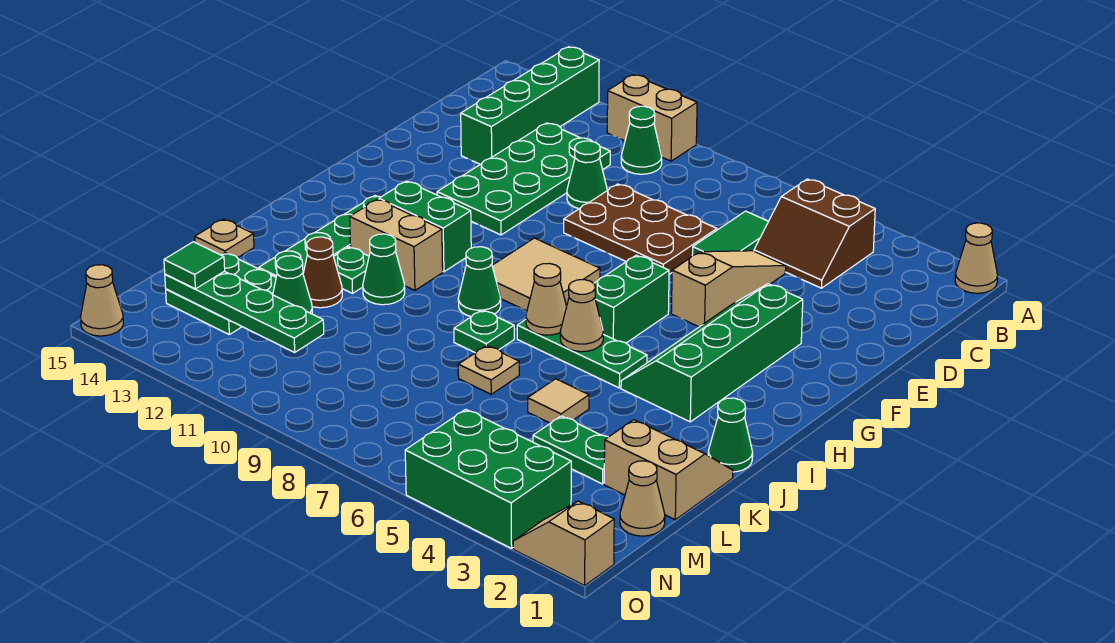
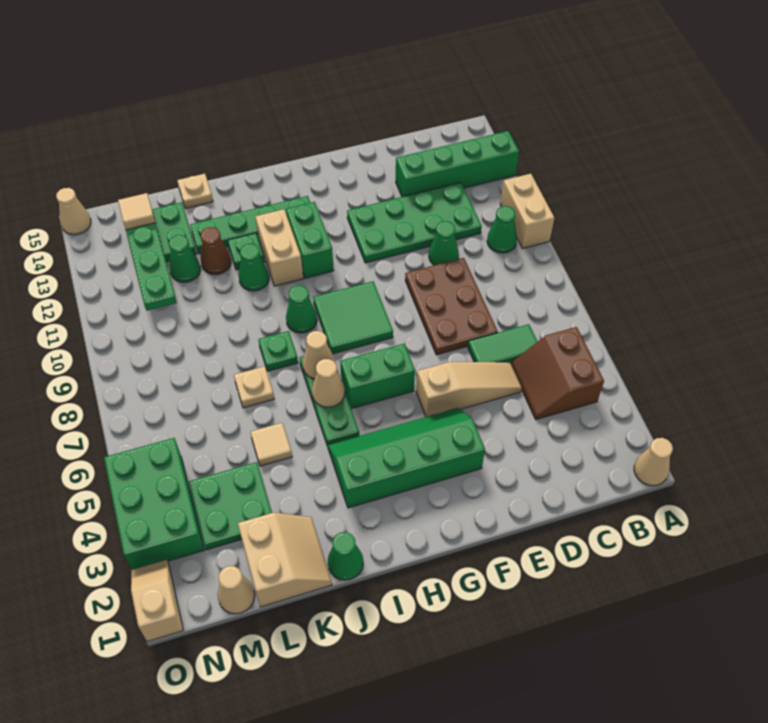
tan tile G8:H9 level 1 -> green tile G8:H9 level 1
green plate L3:L4 level 1 -> green plate L3:M4 level 1
green tile M14 level 3 -> tan tile M14 level 3

